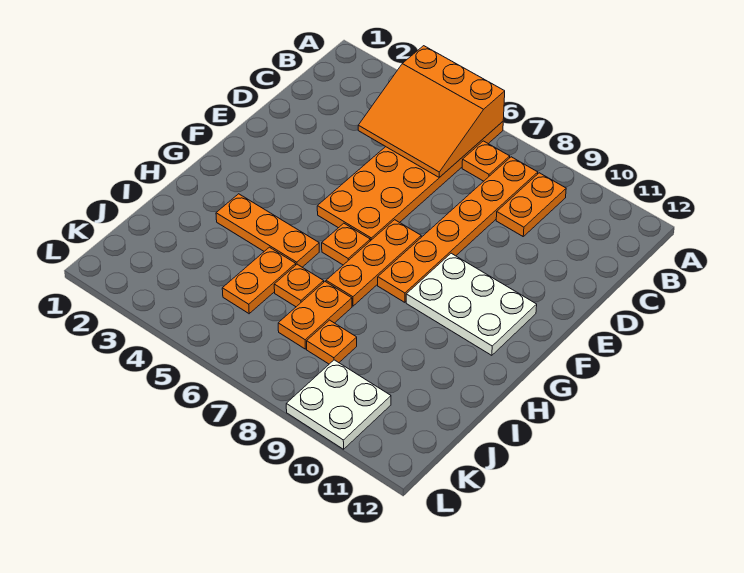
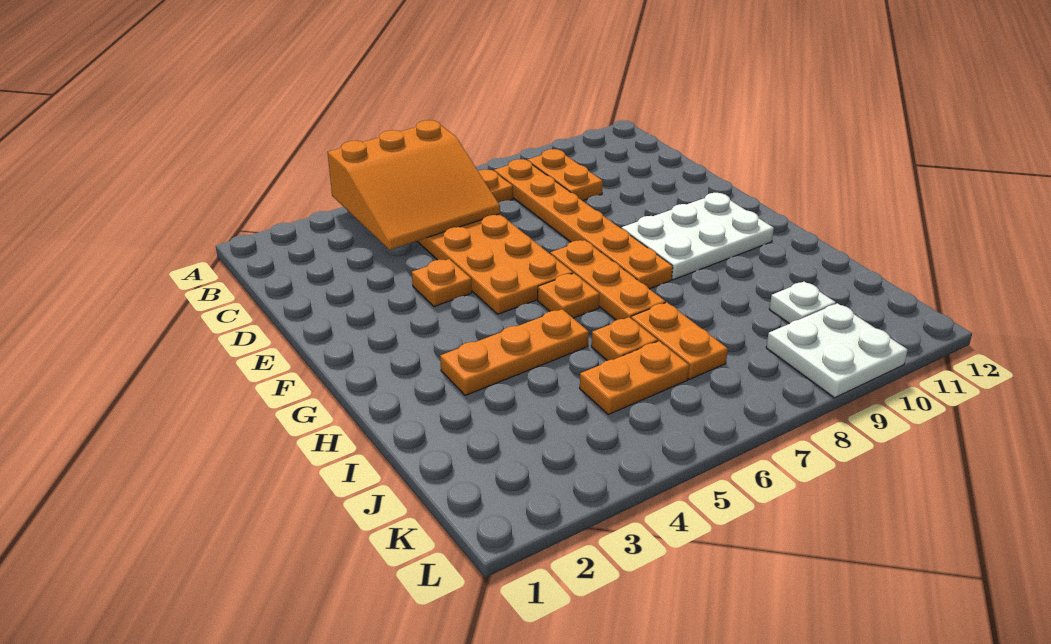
orange plate I5:J5 level 1 -> orange plate J5:J6 level 1
orange plate J8 level 1 -> orange plate E4 level 1
none -> white plate J10 level 1

